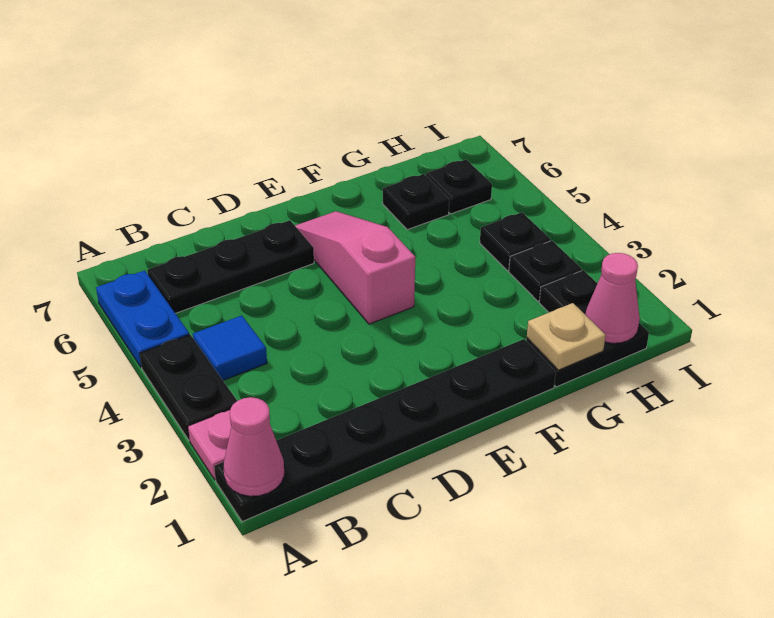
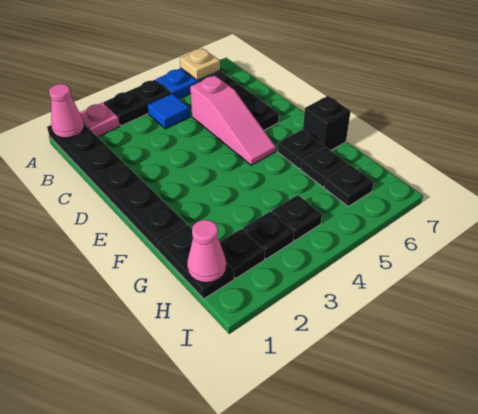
pink slope E4:E6 level 1 top 4 -> pink slope C5:E5 level 1 top C
none -> black plate F6 level 1
none -> black brick F7 level 1
tan plate G1 level 2 -> tan plate A6 level 2

